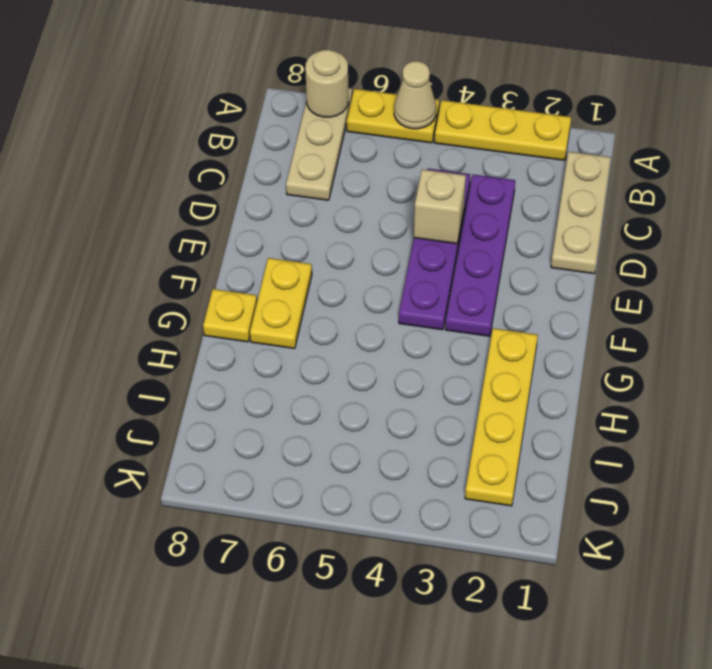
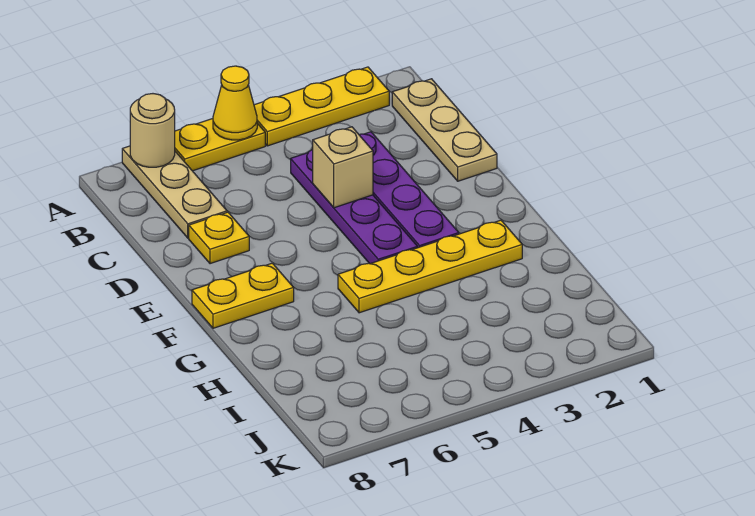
tan cone A5 level 2 -> yellow cone A5 level 2
yellow plate F7:G7 level 1 -> yellow plate F7:F8 level 1
yellow plate G2:J2 level 1 -> yellow plate G2:G5 level 1
yellow plate G8 level 1 -> yellow plate D7 level 1

